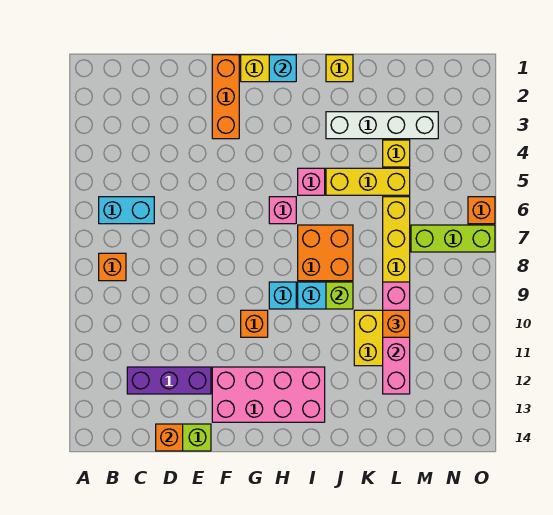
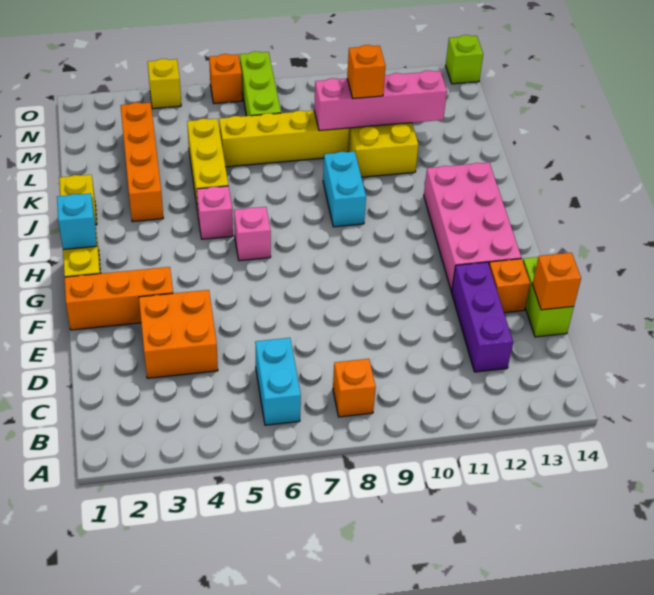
orange brick G10 level 1 -> orange brick E13 level 1
cyan brick H9 level 1 -> none
orange brick I7:J8 level 1 -> orange brick D3:E4 level 1
white brick J3:M3 level 1 -> orange brick J3:M3 level 1
lime brick J9 level 2 -> lime brick O14 level 1
yellow brick L4 level 1 -> yellow brick O4 level 1

